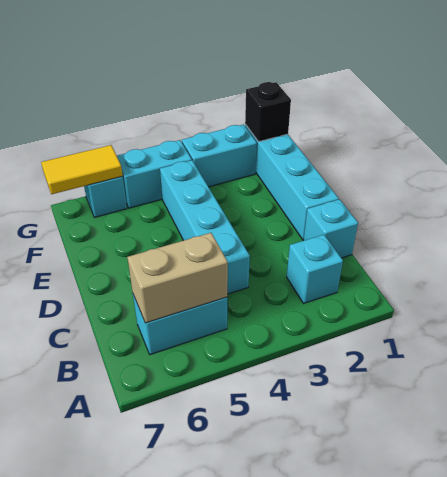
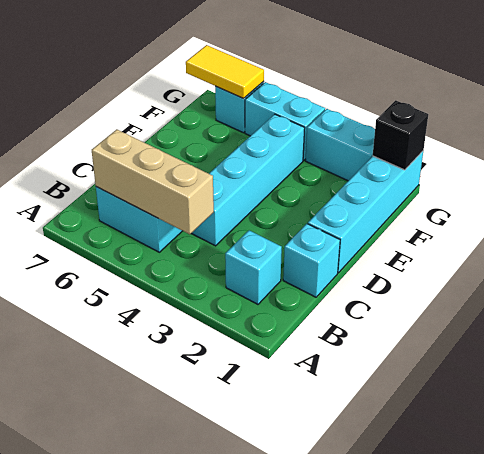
tan brick B5:B6 level 2 -> tan brick B4:B6 level 2

